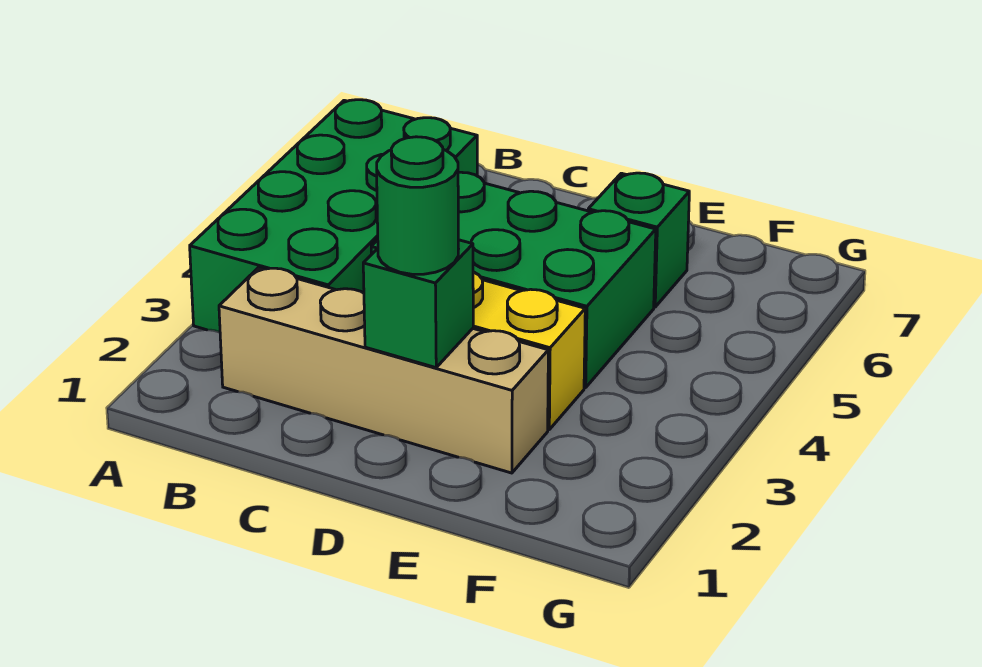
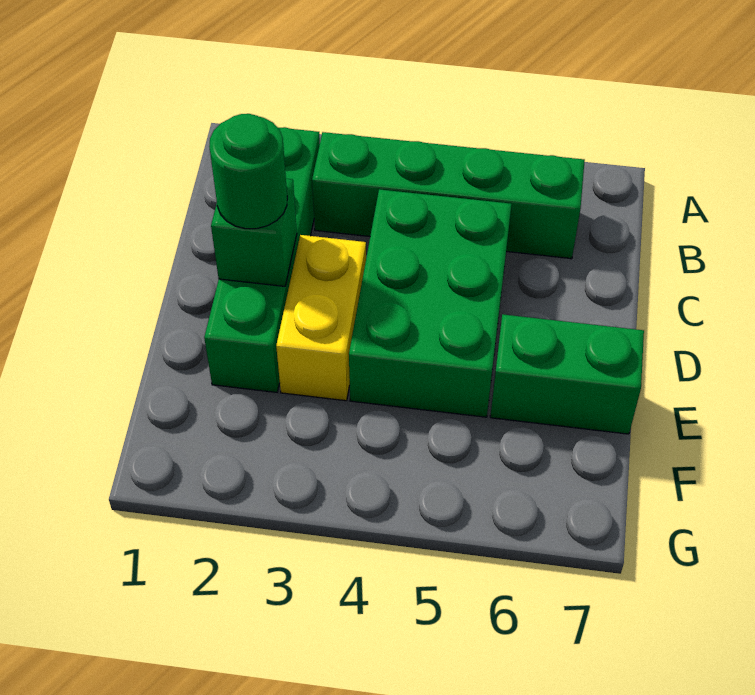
green brick A3:B6 level 1 -> green brick B3:B6 level 1
tan brick B2:E2 level 1 -> green brick B2:E2 level 1
green brick E6 level 1 -> green brick E6:E7 level 1

